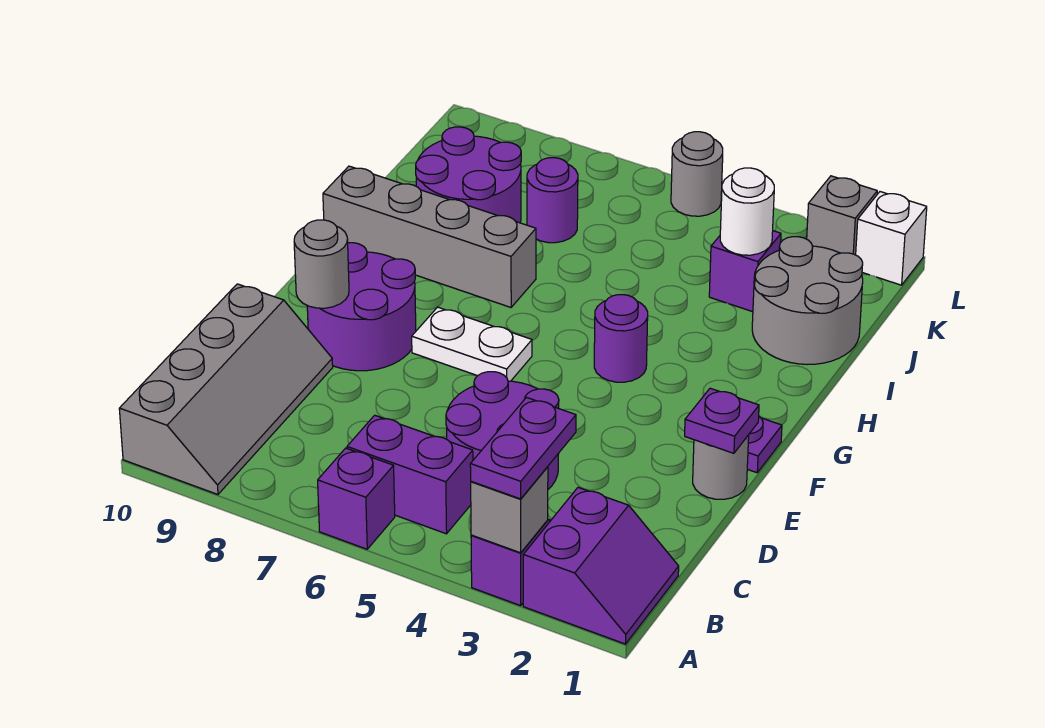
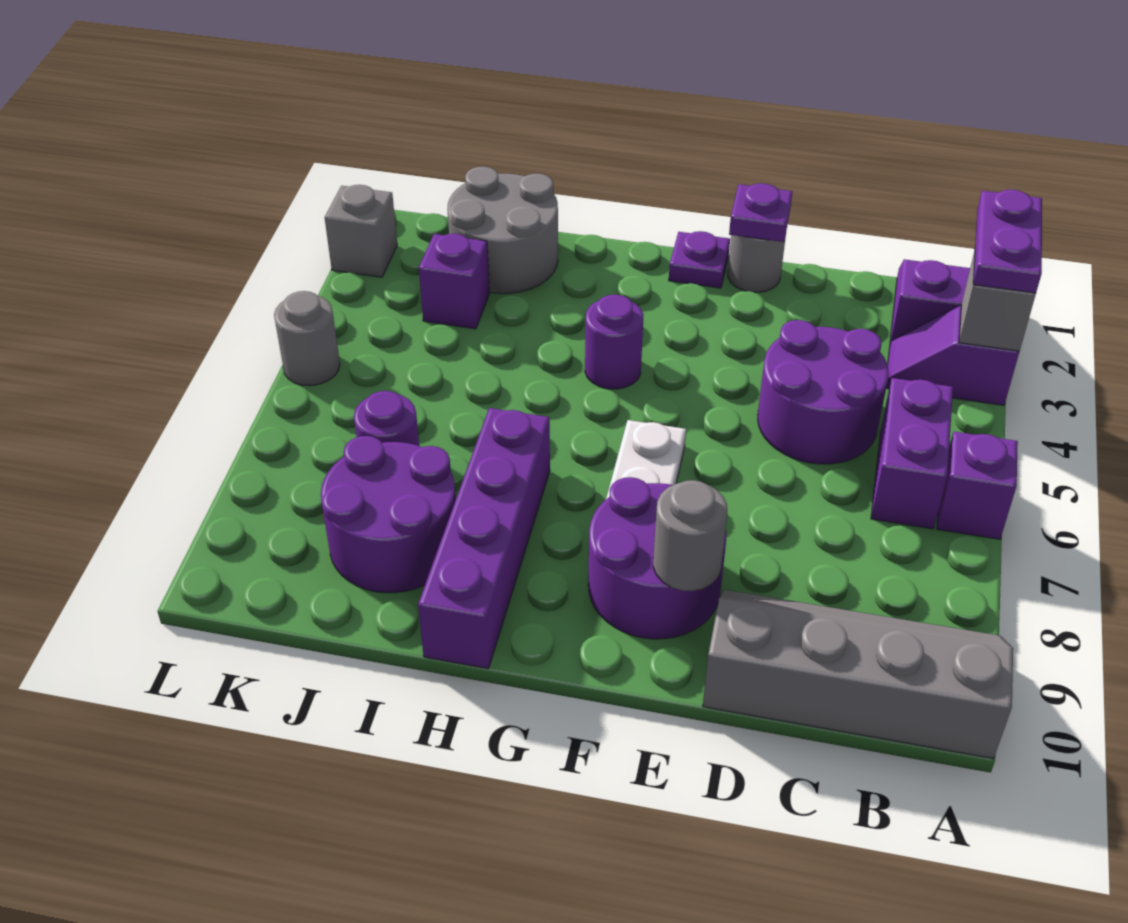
purple plate A3:B3 level 3 -> purple plate A2:A3 level 3
grey brick H7:H10 level 1 -> purple brick H7:H10 level 1
white round brick J3 level 2 -> none
white brick L1 level 1 -> none

